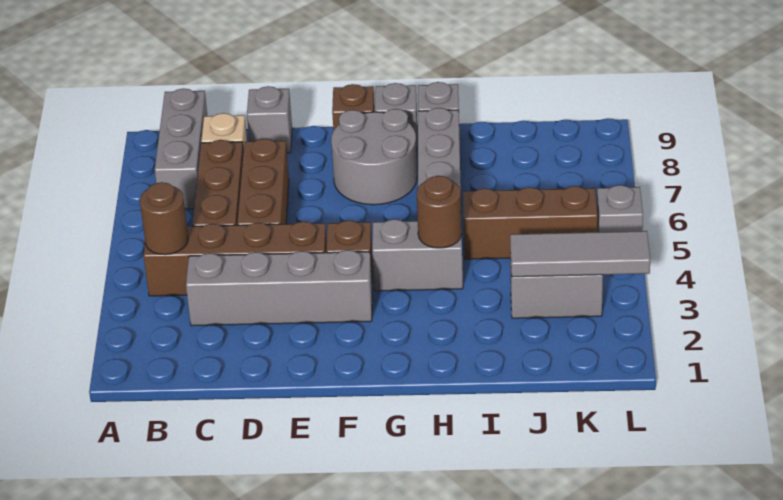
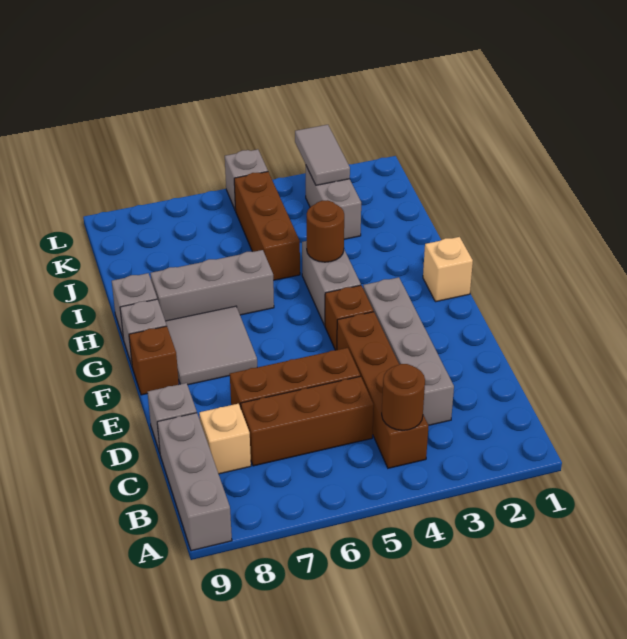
grey brick B7:B9 level 1 -> grey brick A9:C9 level 1
grey round brick F7:G8 level 1 -> grey tile F7:G8 level 1
none -> tan brick G1 level 1
grey tile J3:L3 level 2 -> grey tile K3:L3 level 2

